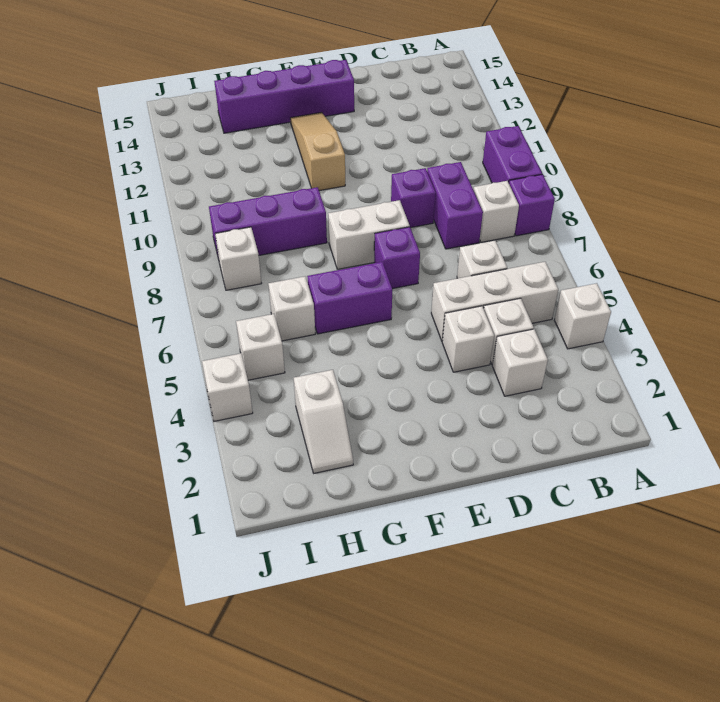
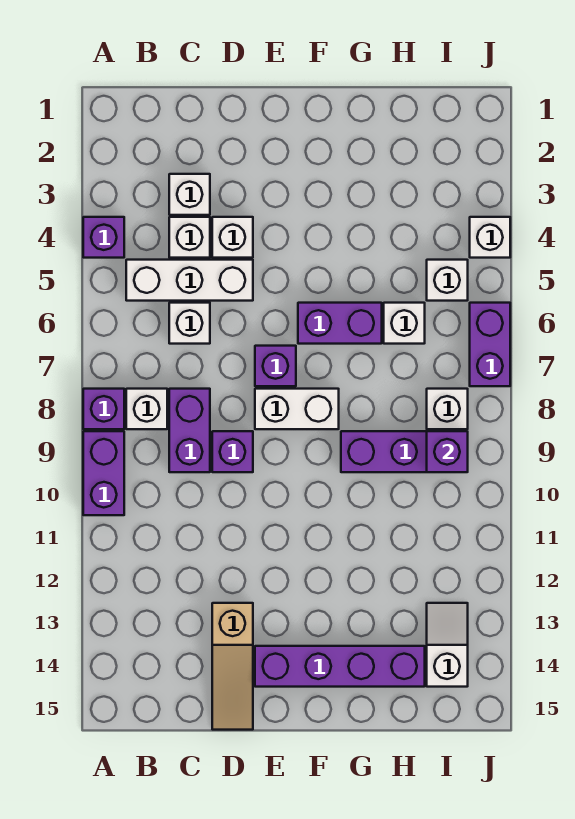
white brick A4 level 1 -> purple brick A4 level 1
tan slope F11:F13 level 1 top 11 -> tan slope D13:D15 level 1 top 13
white slope H2:H3 level 1 top 3 -> white slope I13:I14 level 1 top 14
none -> purple brick I9 level 2
none -> purple brick J6:J7 level 1

